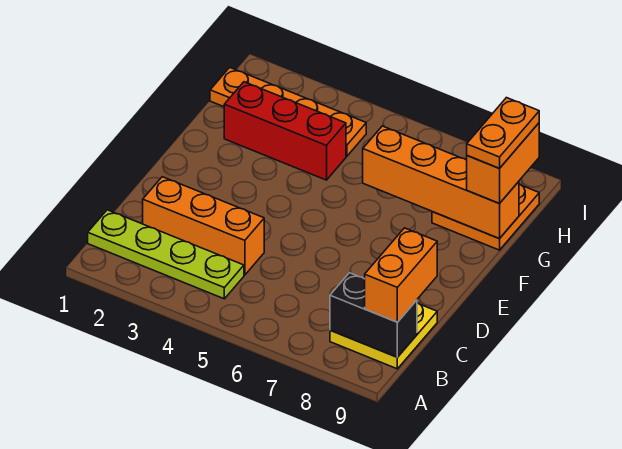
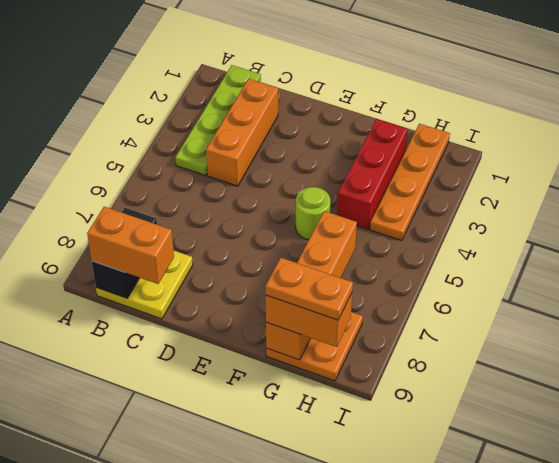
none -> lime round brick F5 level 1

